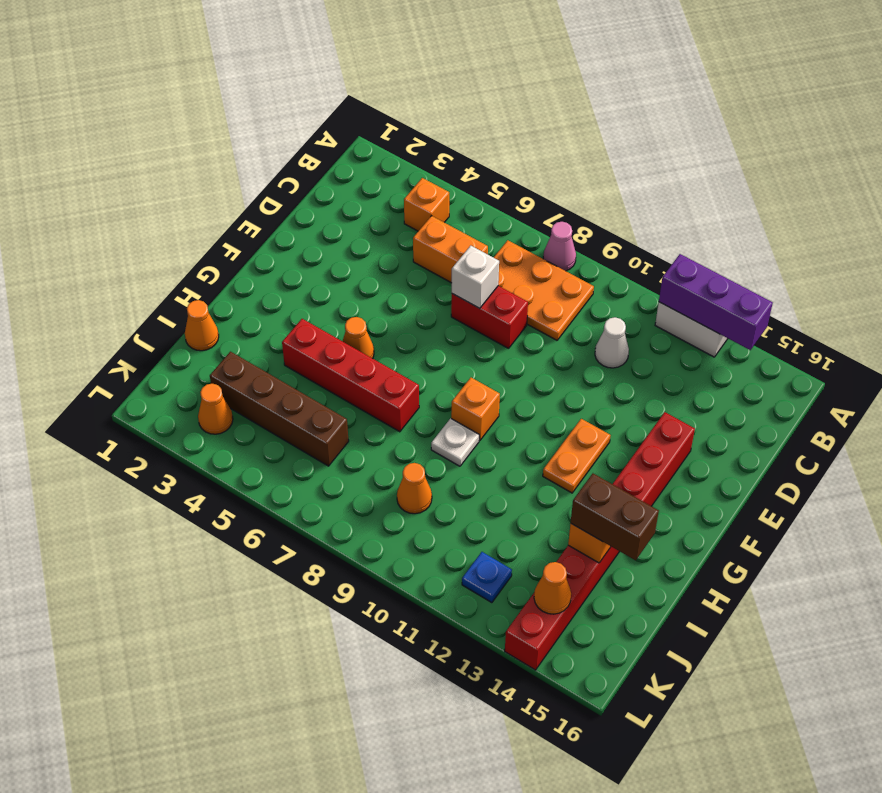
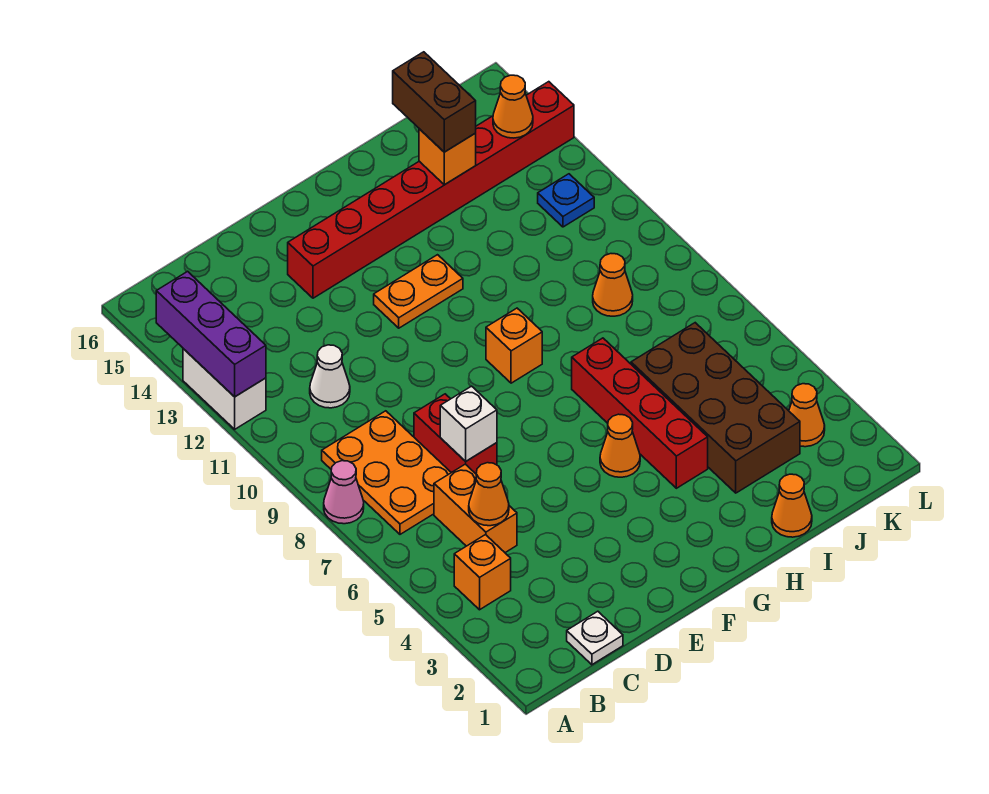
none -> orange cone C5 level 2
white plate H9 level 1 -> white plate C1 level 1
brown brick J3:J6 level 1 -> brown brick I3:J6 level 1

